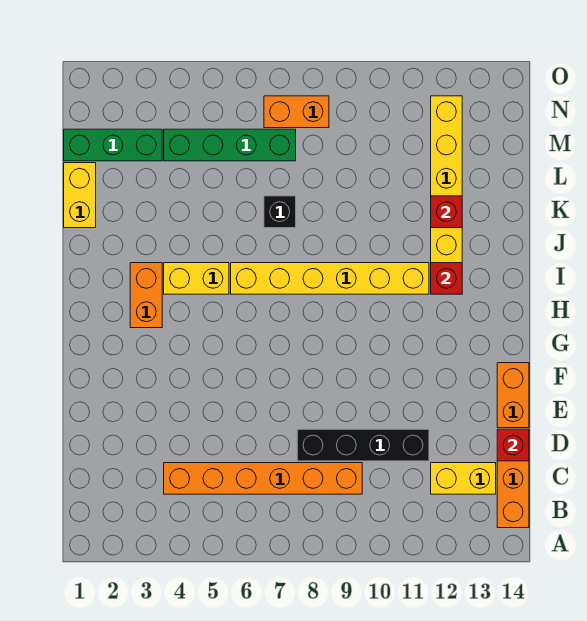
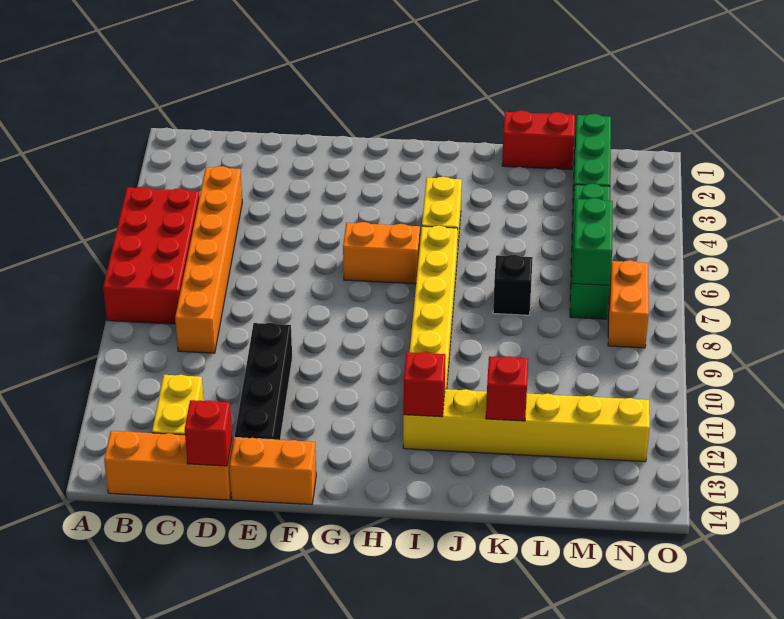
none -> red brick A5:B8 level 1
black brick D8:D11 level 1 -> black brick E10:E13 level 1
orange brick H3:I3 level 1 -> orange brick G6:H6 level 1
yellow brick K1:L1 level 1 -> red brick K1:L1 level 1
none -> green brick M6:M7 level 2

